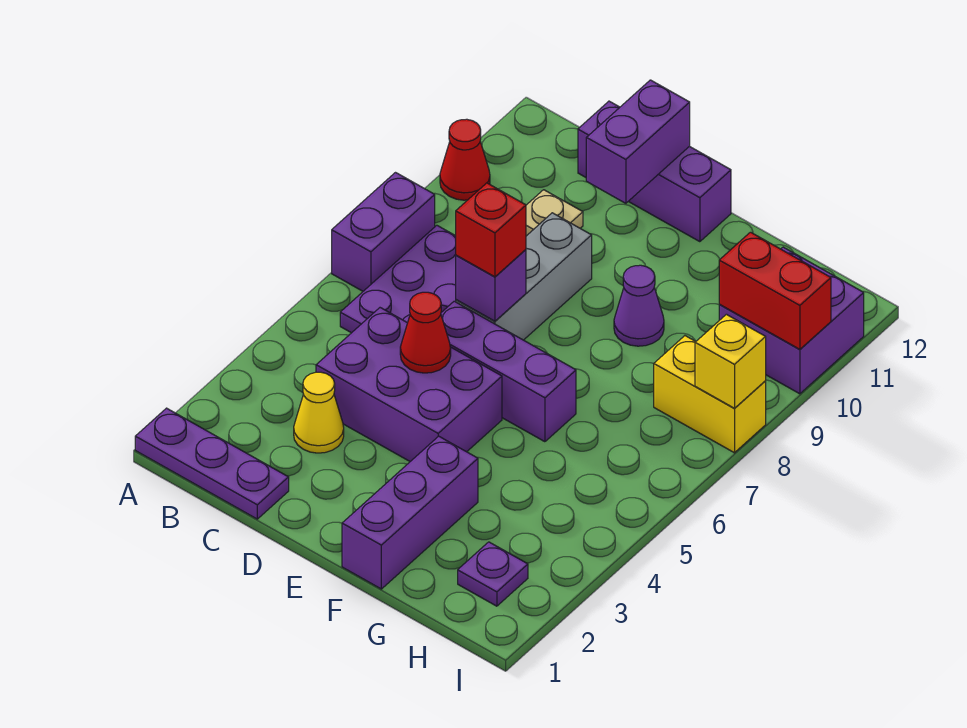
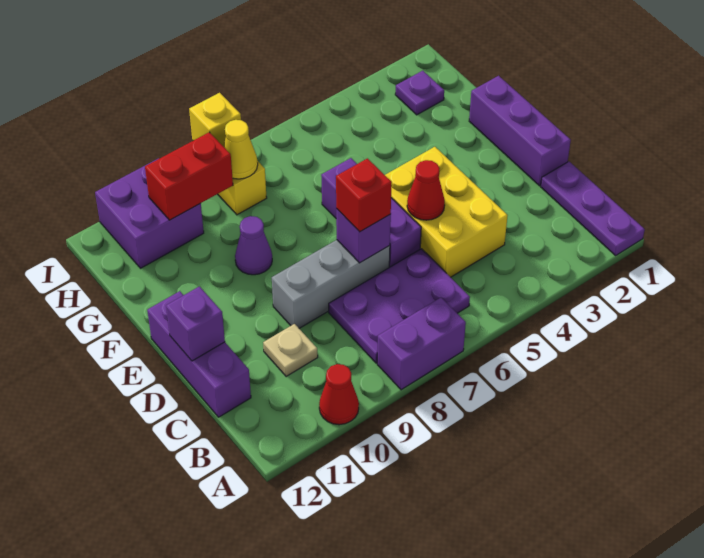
yellow cone C3 level 1 -> yellow cone H8 level 2
purple brick C4:E5 level 1 -> yellow brick C4:E5 level 1
purple brick D11:D12 level 2 -> purple brick D12 level 2
purple brick F1:F3 level 1 -> purple brick D1:F1 level 1
red brick H10:I10 level 2 -> red brick H9:H10 level 2

